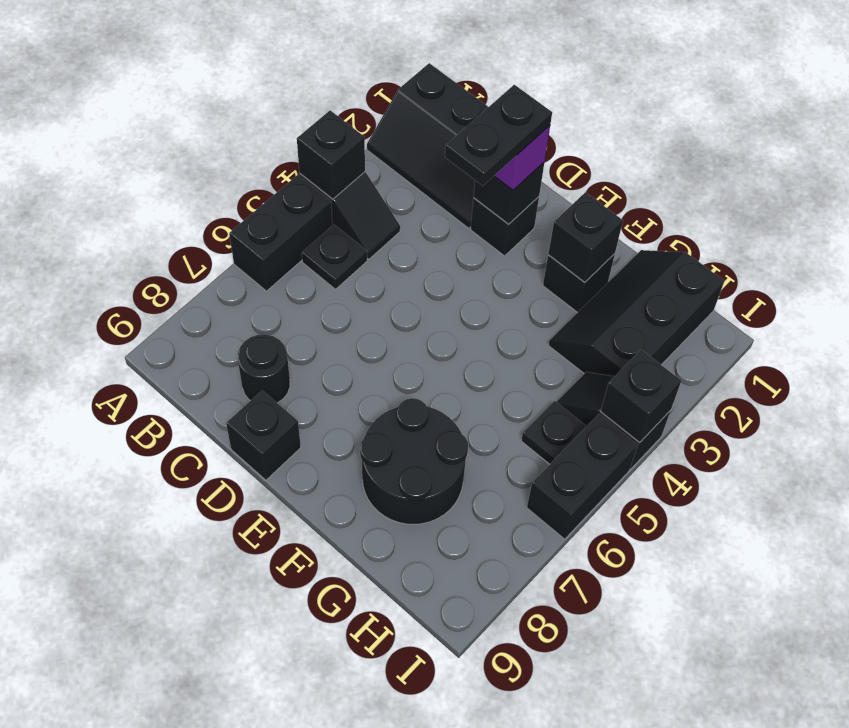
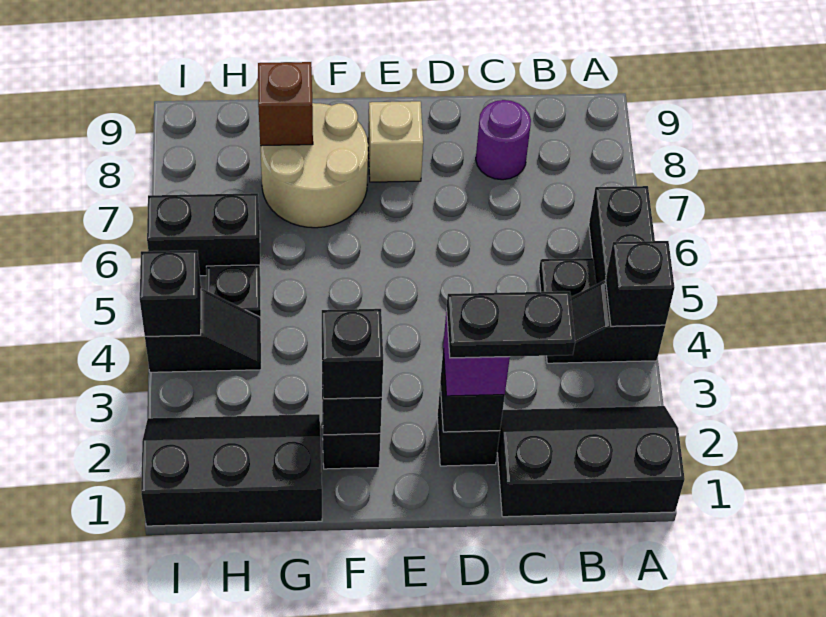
black round brick C8 level 1 -> purple round brick C8 level 1
black plate D2:D3 level 4 -> black plate C2:D2 level 4
black brick D9 level 1 -> black brick F2 level 3
none -> tan brick E8 level 1
black round brick F7:G8 level 1 -> tan round brick F7:G8 level 1
black slope G1:H3 level 1 top H -> black slope G1:I2 level 1 top 1
none -> brown brick G8 level 2
black brick I5:I6 level 1 -> black brick H6:I6 level 1

